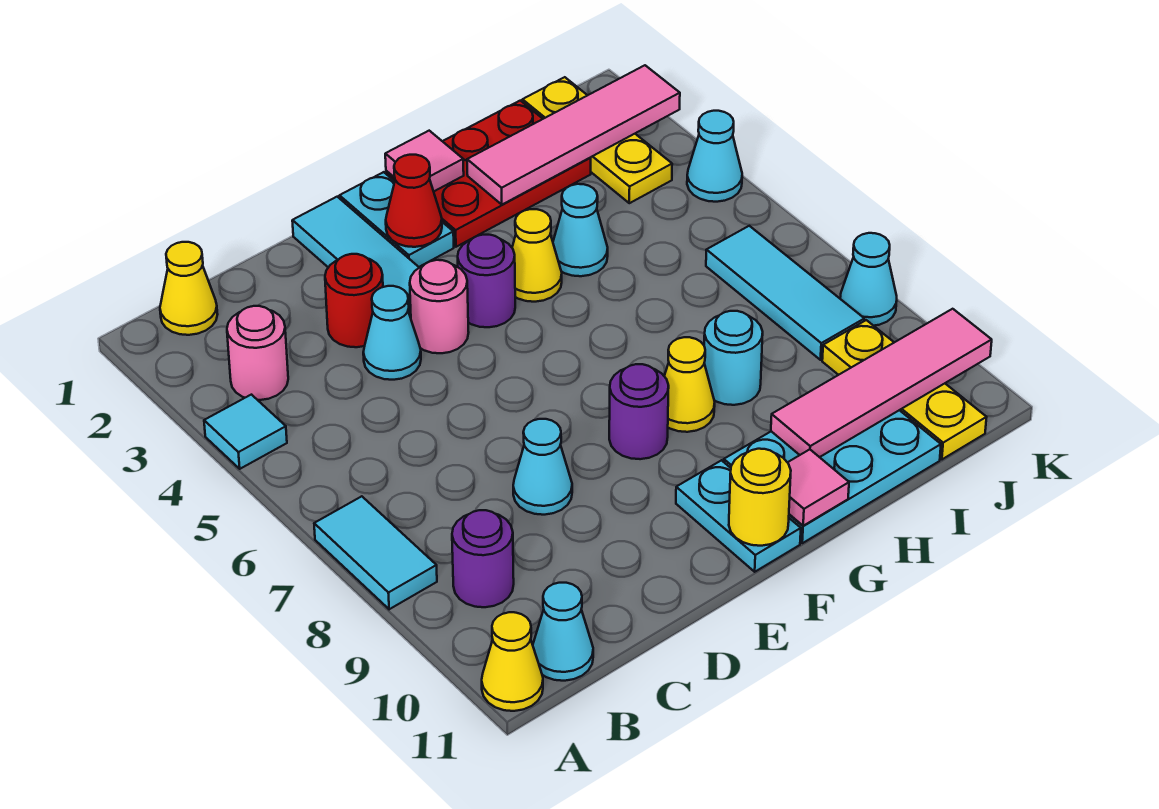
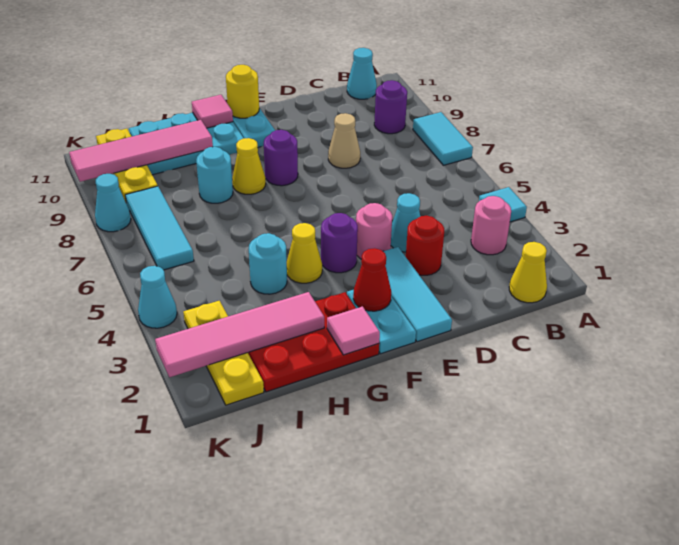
yellow cone A11 level 1 -> none
cyan cone D8 level 1 -> tan cone D8 level 1
cyan cone H4 level 1 -> cyan round brick H4 level 1

